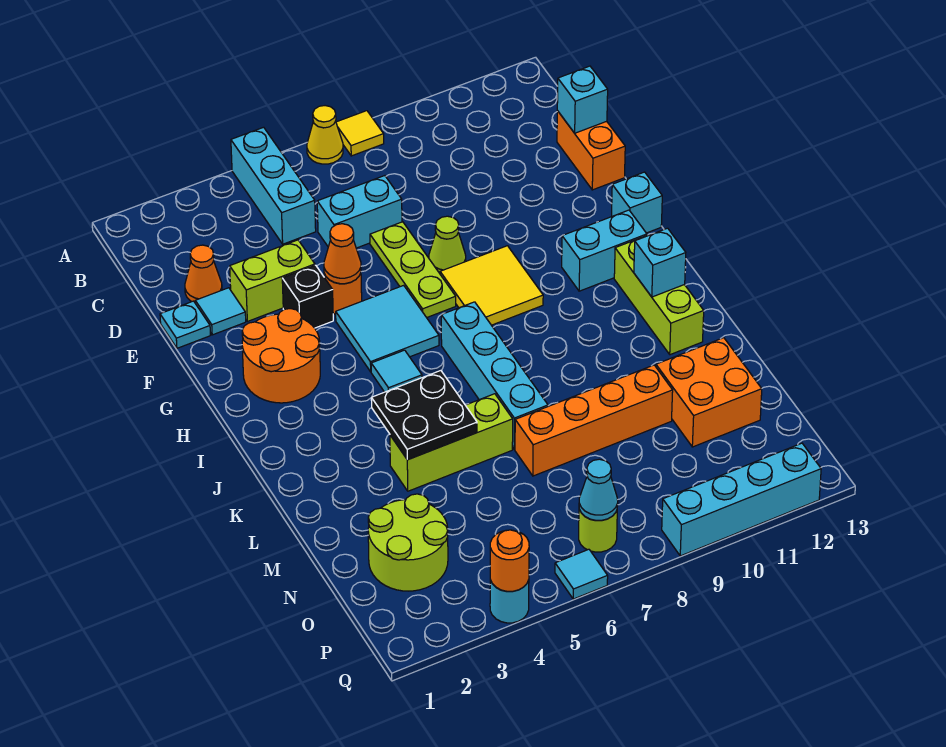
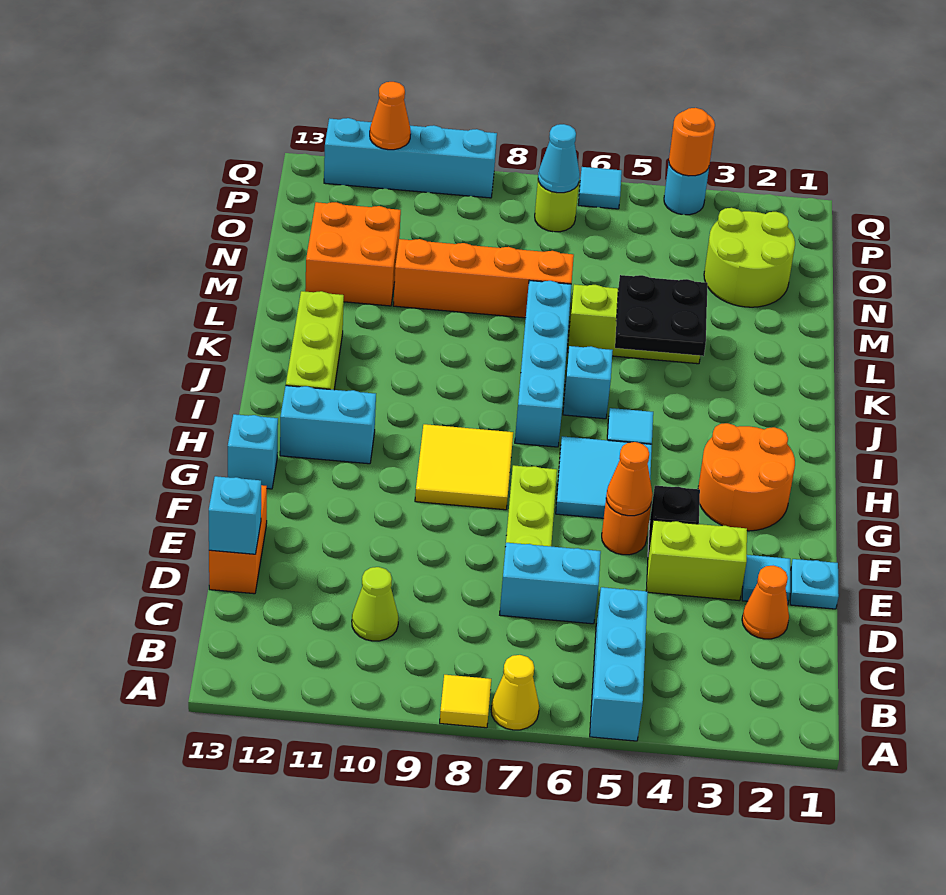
lime cone F8 level 1 -> lime cone C10 level 1
cyan brick J12 level 2 -> cyan brick J6 level 1
none -> orange cone Q11 level 2

